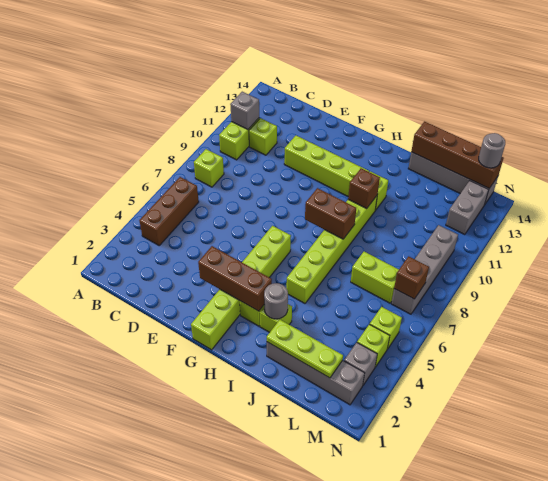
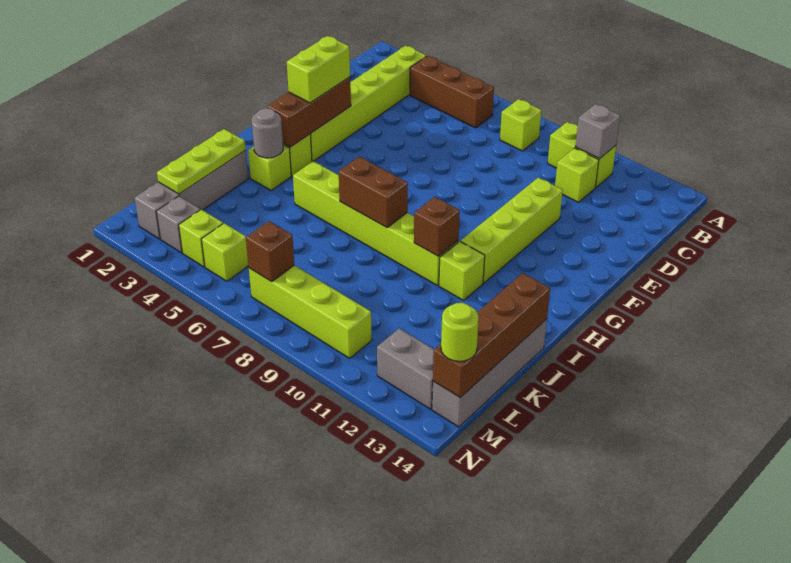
lime brick G1:G6 level 1 -> lime brick B3:G3 level 1
brown brick H8:I8 level 2 -> brown brick I7:I8 level 2
lime brick K7:L7 level 1 -> lime brick F3:G3 level 3
grey brick M7:M10 level 1 -> lime brick M7:M10 level 1
grey round brick M14 level 3 -> lime round brick M14 level 3

